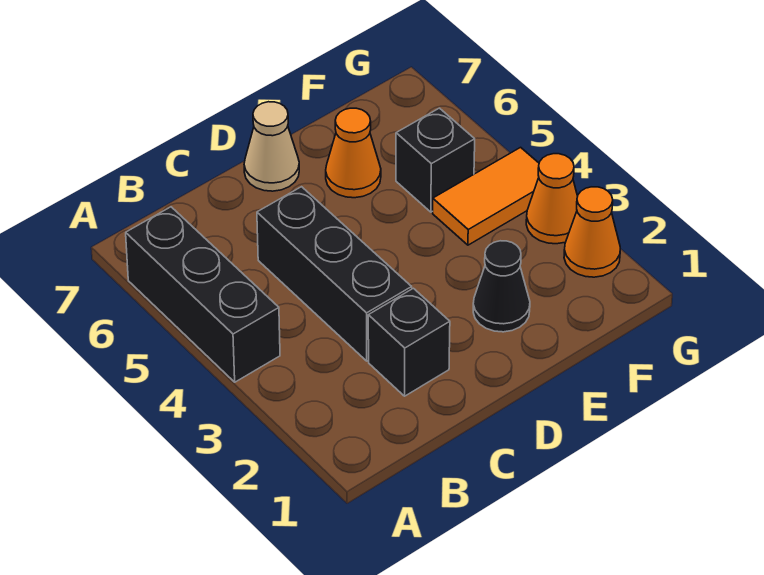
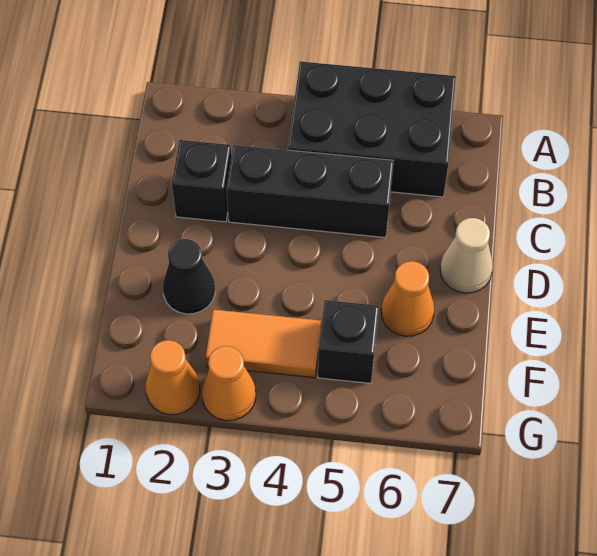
black brick A4:A6 level 1 -> black brick A4:B6 level 1
orange tile F4:G4 level 1 -> orange tile F3:F4 level 1

